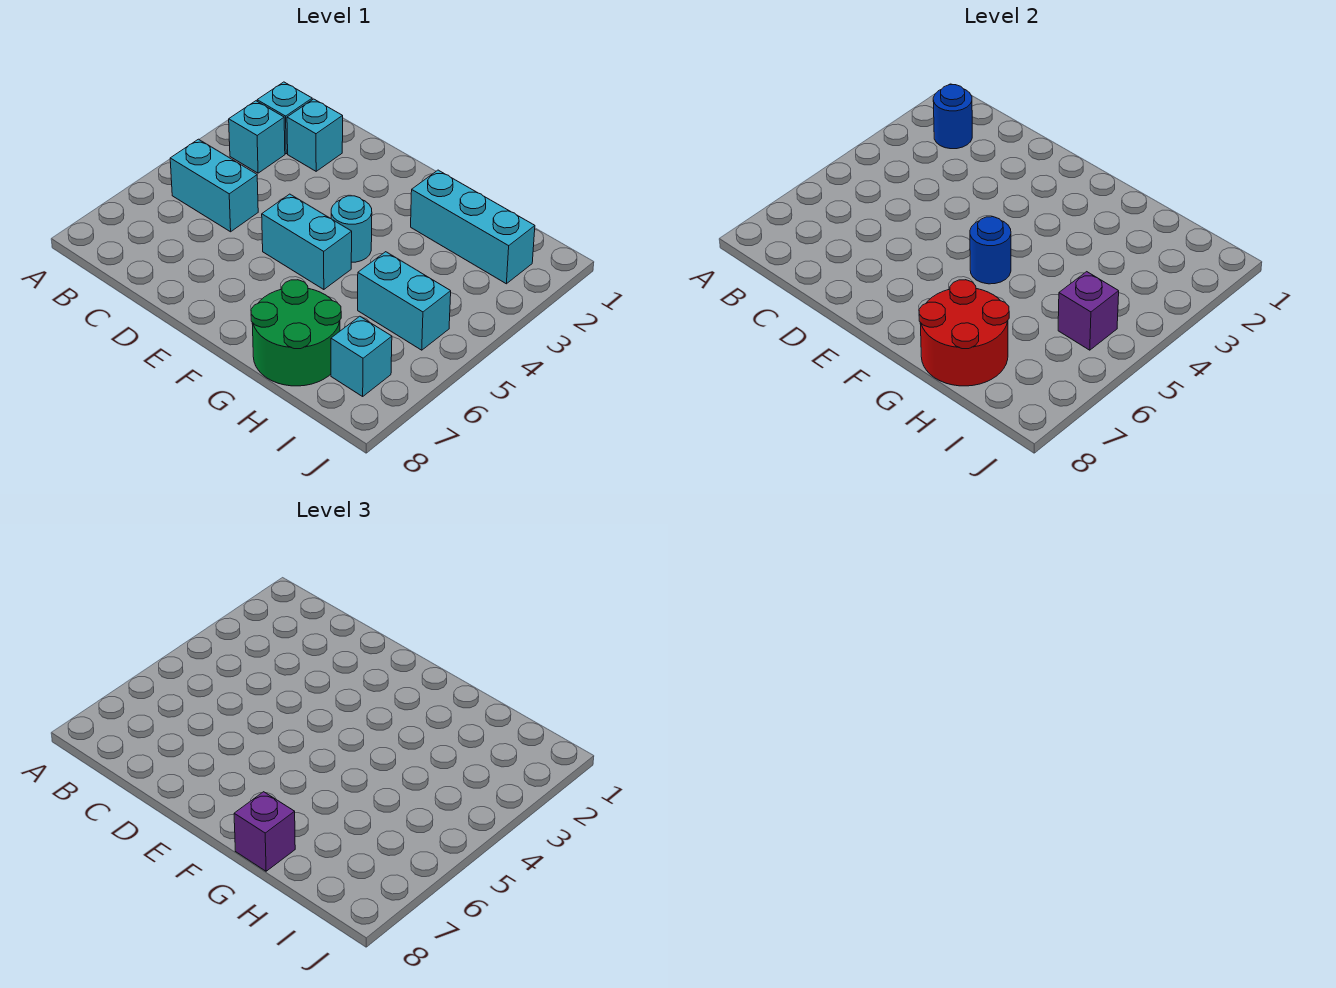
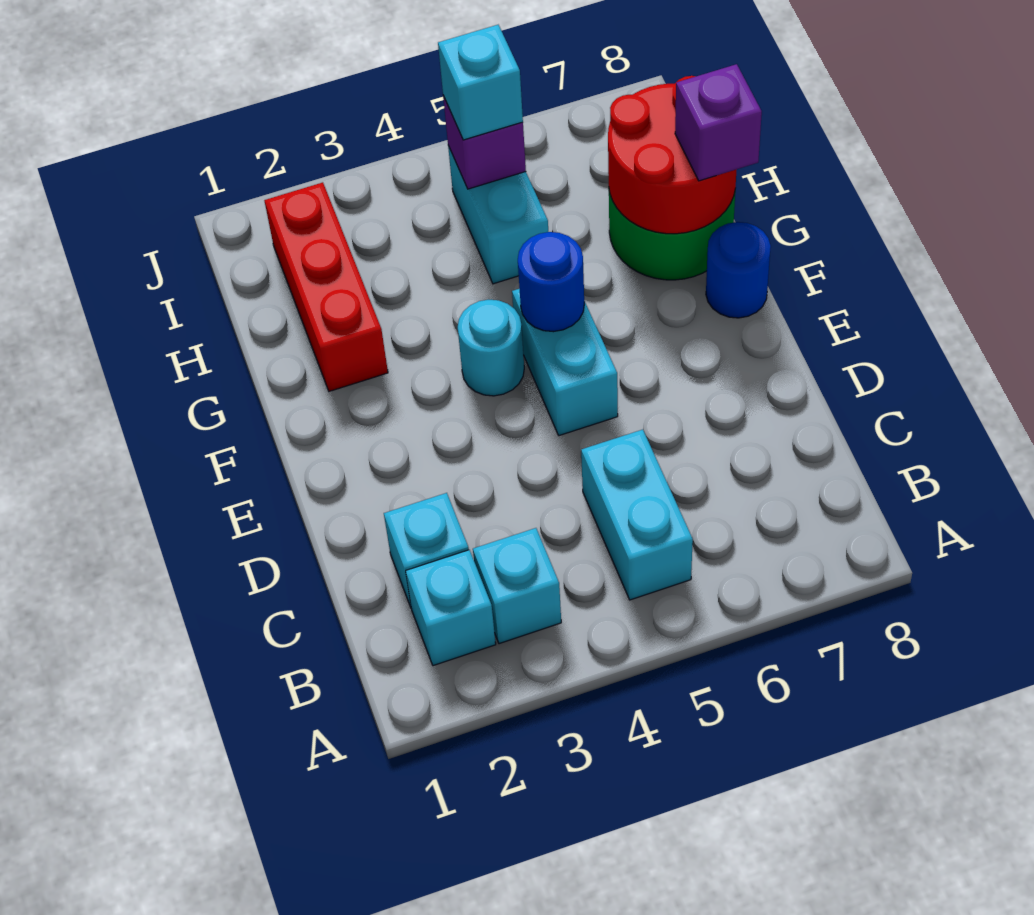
blue round brick B2 level 2 -> blue round brick F8 level 1
cyan brick G2:I2 level 1 -> red brick G2:I2 level 1
cyan brick I7 level 1 -> cyan brick I5 level 3

